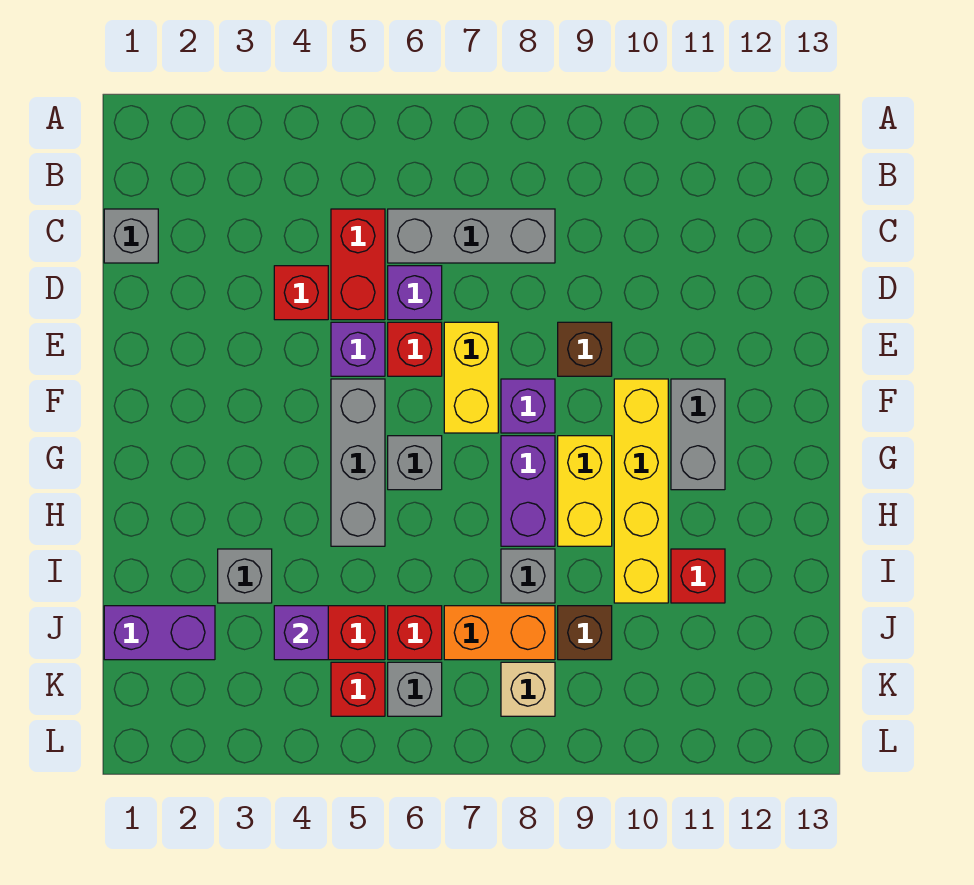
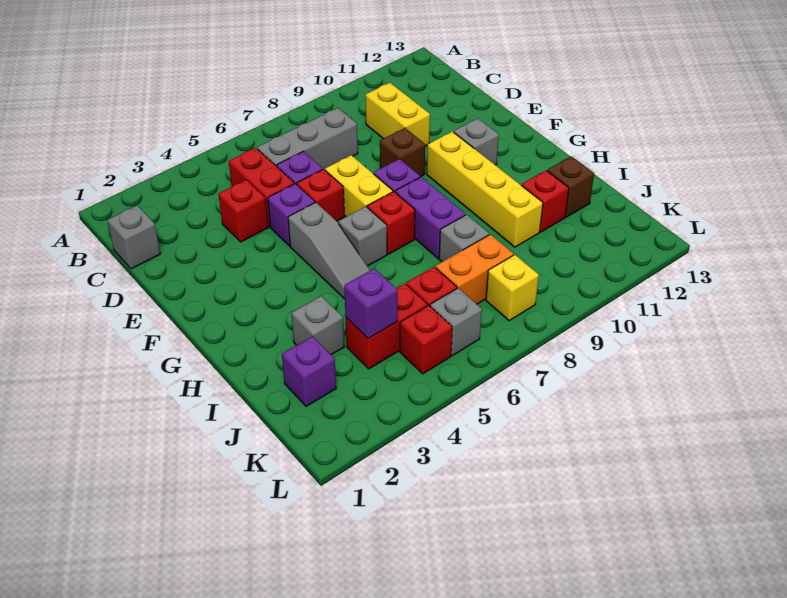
grey brick F5:H5 level 1 -> grey slope F5:H5 level 1 top F
grey brick F11:G11 level 1 -> grey brick F11 level 1
none -> red brick G7 level 1
yellow brick G9:H9 level 1 -> yellow brick C10:D10 level 1
purple brick J1:J2 level 1 -> purple brick J2 level 1
brown brick J9 level 1 -> brown brick I12 level 1
tan brick K8 level 1 -> yellow brick K8 level 1

